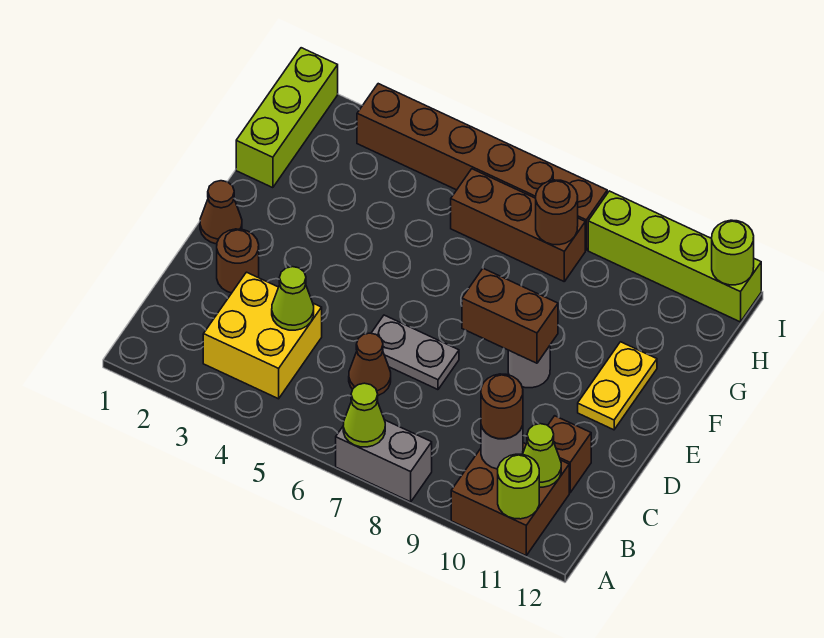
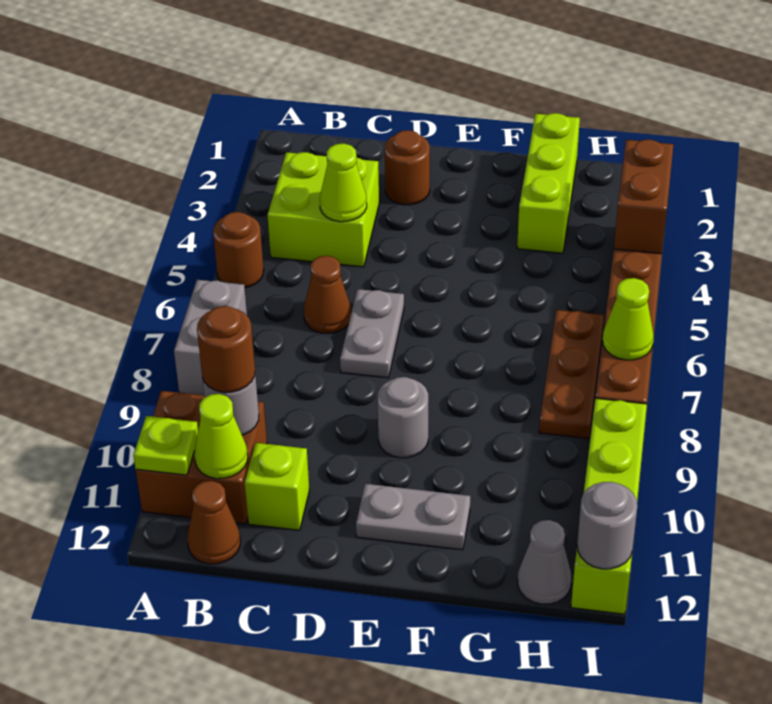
lime cone A7 level 2 -> lime cone I7 level 2
lime round brick A11 level 2 -> lime plate A11 level 2
yellow brick B3:C4 level 1 -> lime brick B3:C4 level 1
brown brick C11 level 1 -> lime brick C11 level 1
brown cone E1 level 1 -> brown cone B12 level 1
brown brick E8:E9 level 2 -> brown brick I3:I4 level 2
yellow plate E11:F11 level 1 -> grey plate E11:F11 level 1
lime brick G1:I1 level 1 -> lime brick G1:G3 level 1
brown brick H6:H8 level 1 -> brown plate H6:H8 level 1
brown round brick H8 level 2 -> brown round brick A5 level 1
none -> grey cone H12 level 1
lime round brick I12 level 2 -> grey round brick I12 level 2

